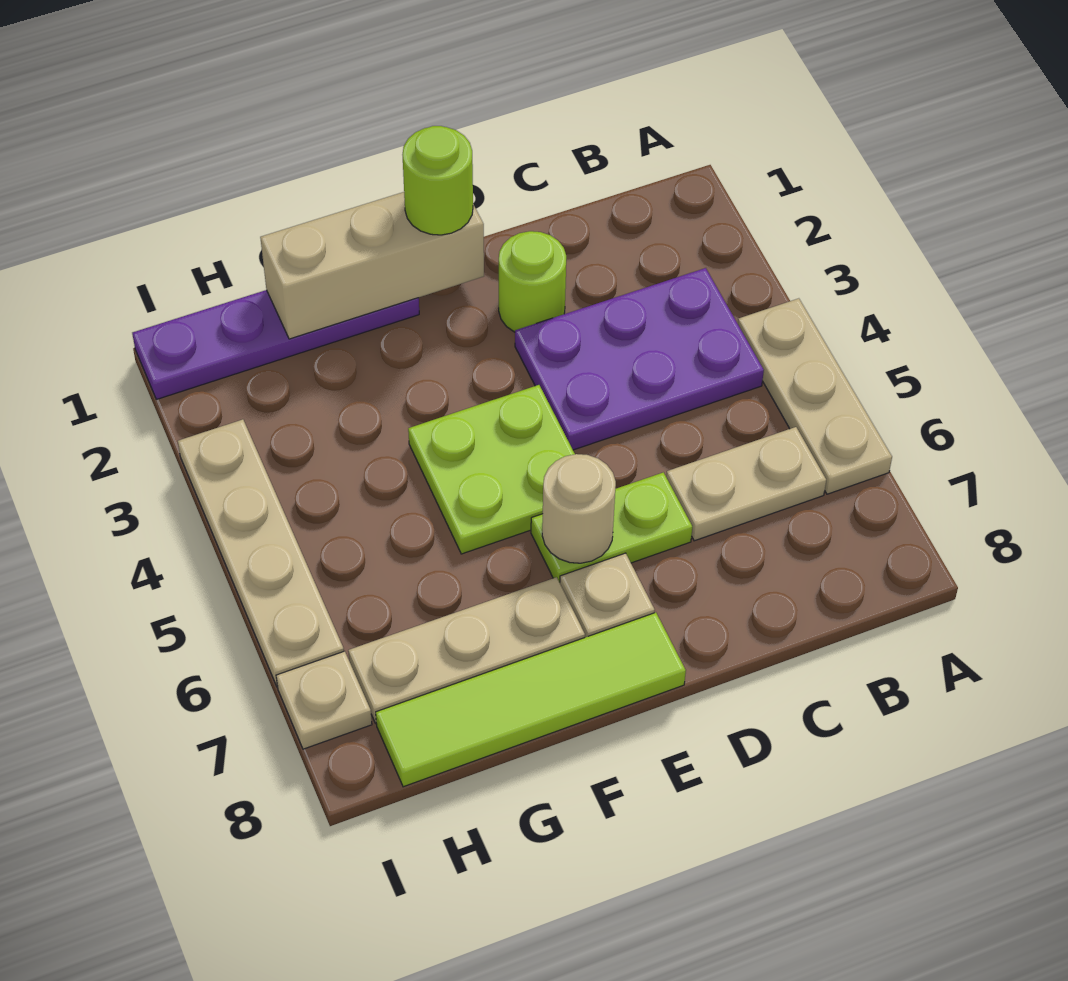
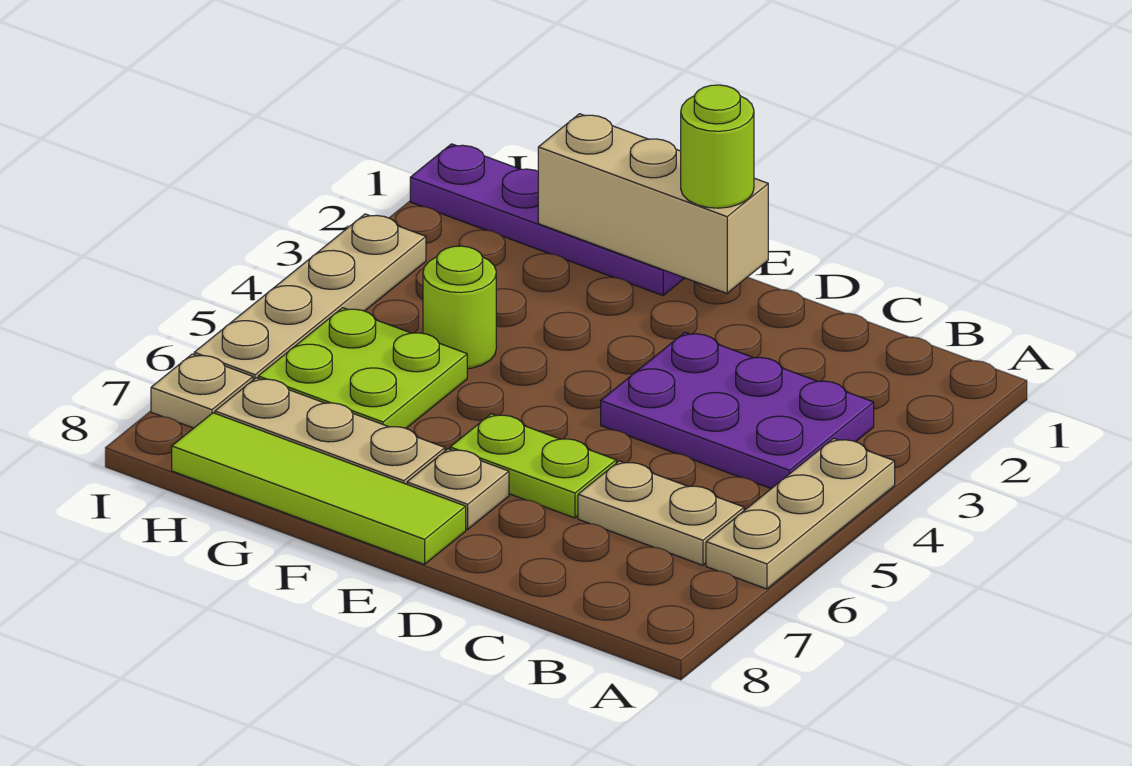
lime round brick D2 level 1 -> lime round brick G4 level 1
lime plate E4:F5 level 1 -> lime plate G5:H6 level 1
tan round brick E6 level 2 -> none

